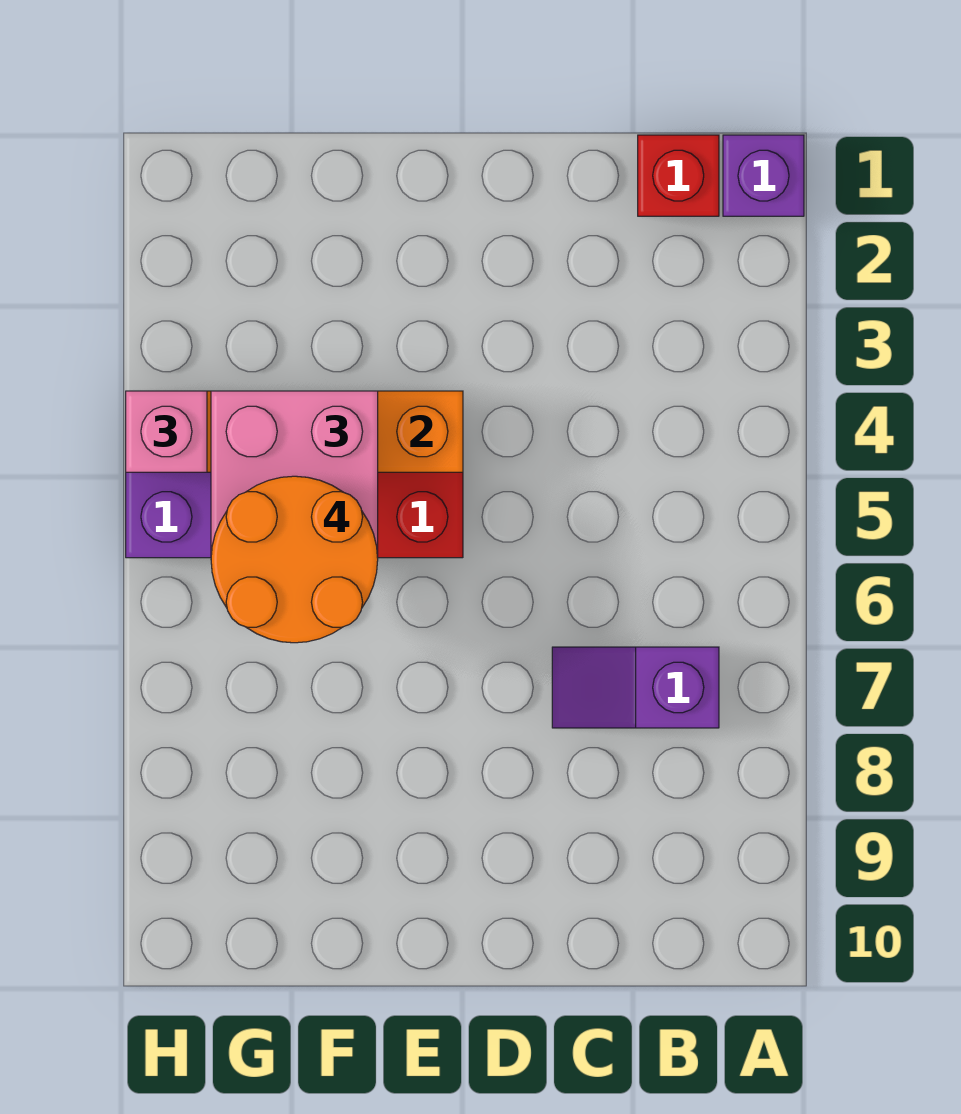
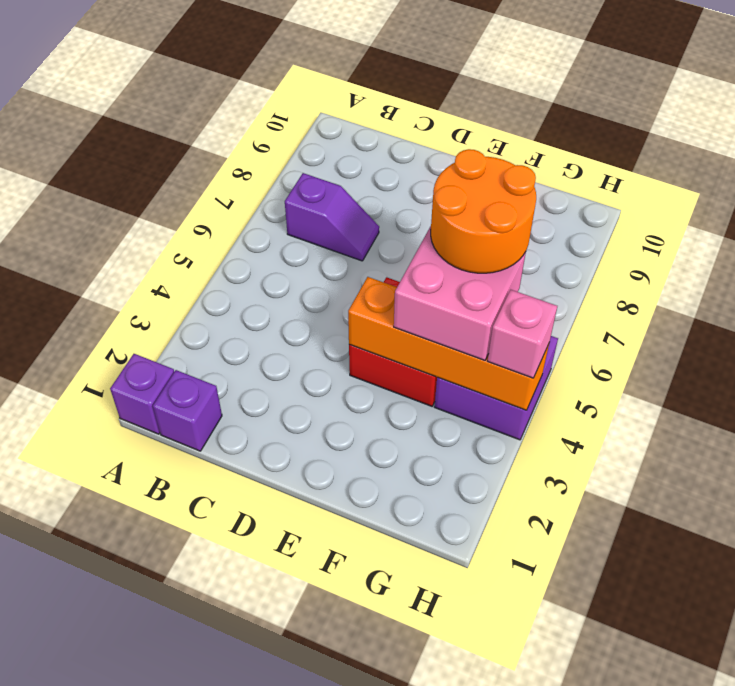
red brick B1 level 1 -> purple brick B1 level 1

